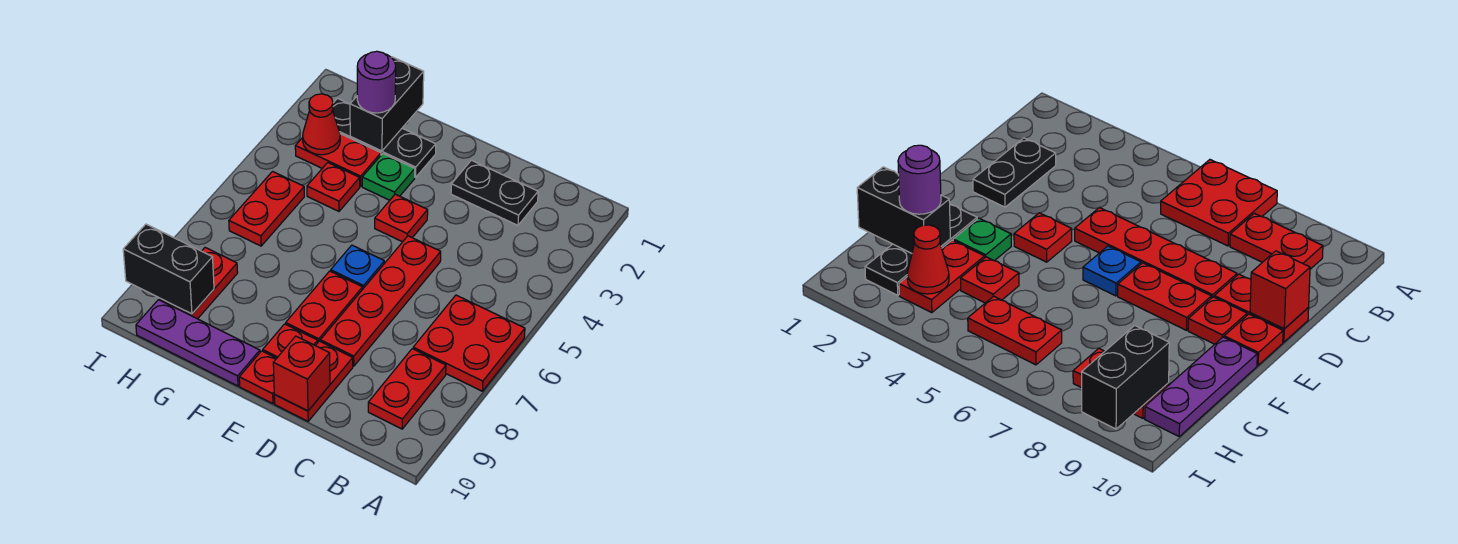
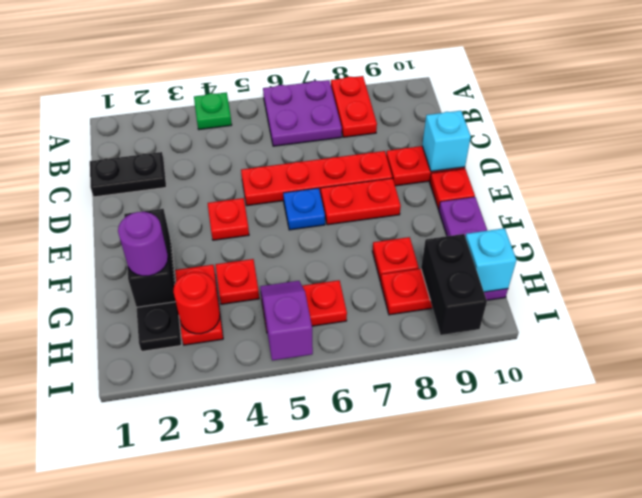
red plate A6:B7 level 1 -> purple plate A6:B7 level 1
red plate B8:B9 level 1 -> red plate A8:B8 level 1
black plate C2:D2 level 1 -> black plate C1:C2 level 1
red brick D10 level 2 -> cyan brick D10 level 2
red plate E9 level 1 -> red plate G8 level 1
green plate F3 level 1 -> green plate A4 level 1
black brick G1:G2 level 2 -> black brick F2:G2 level 2
red cone H3 level 2 -> red round brick H3 level 2
none -> purple slope H5:I5 level 2 top I
none -> cyan brick H10 level 2

